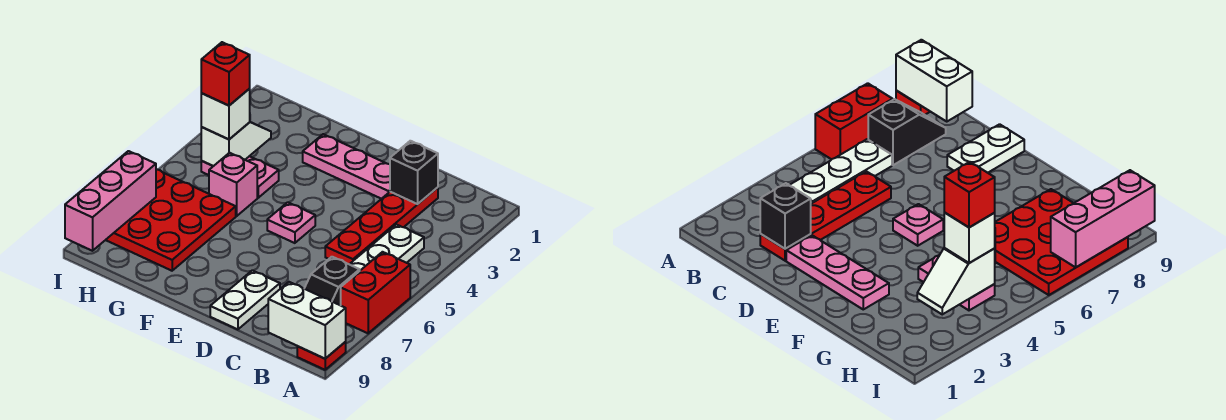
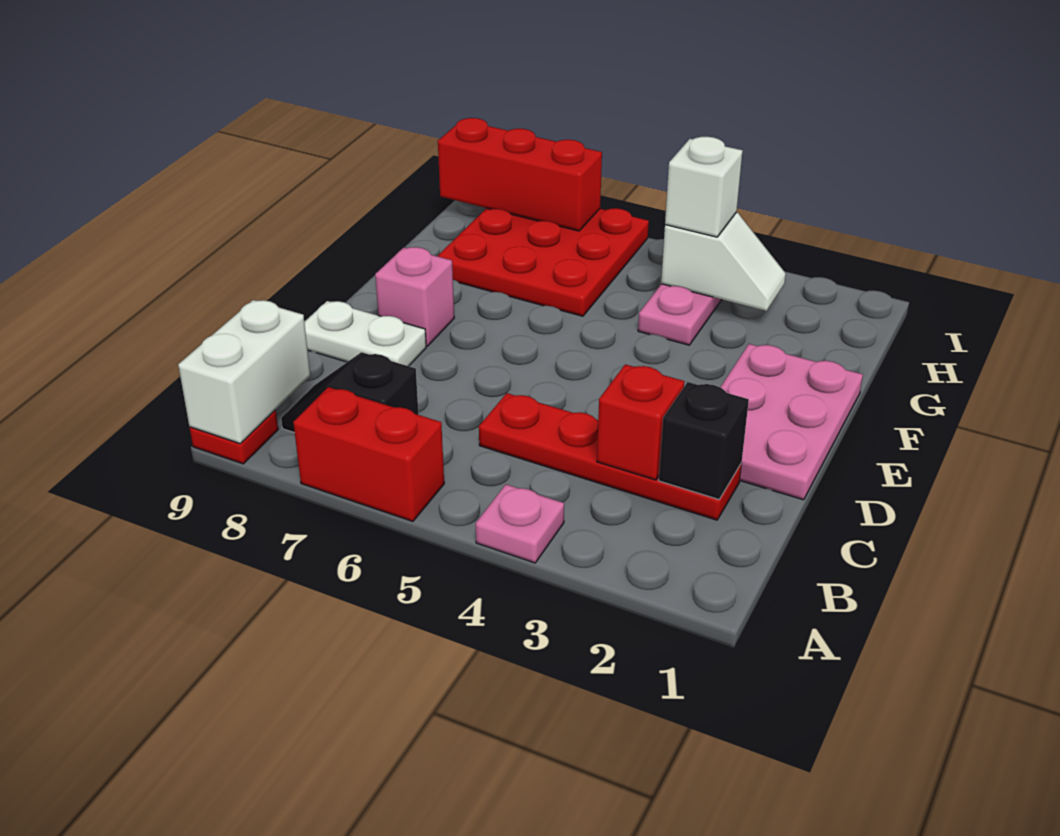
white plate B4:B6 level 1 -> none
pink plate D2:F2 level 1 -> pink plate D1:F2 level 1
pink plate E5 level 1 -> pink plate A4 level 1
pink brick G5 level 1 -> pink brick E8 level 1
red brick H4 level 4 -> red brick C3 level 2
pink brick I7:I9 level 2 -> red brick I7:I9 level 2

